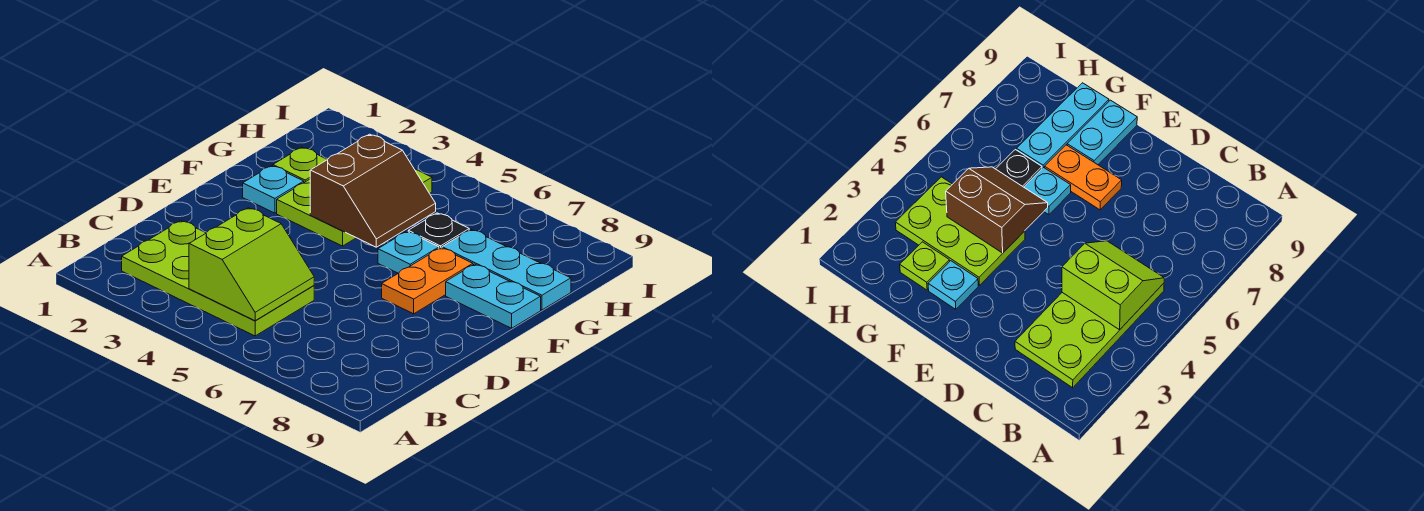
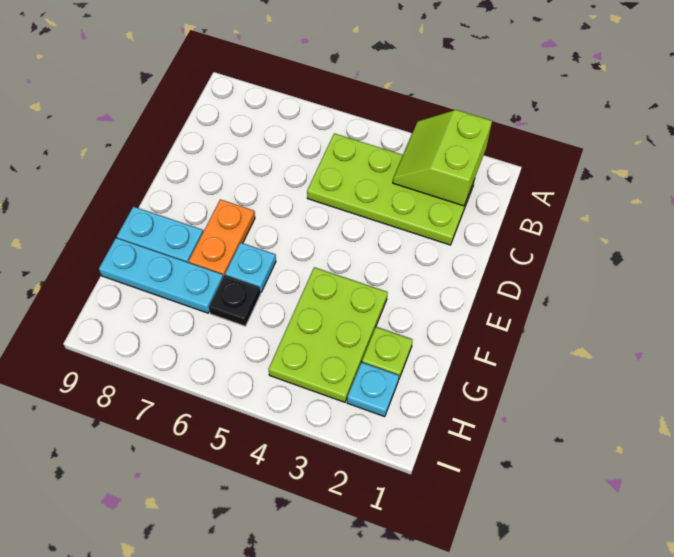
lime slope B4:C5 level 2 top 4 -> lime slope A2:B3 level 2 top 2
cyan plate F2 level 1 -> cyan plate H2 level 1
brown slope F4:G5 level 2 top 4 -> none

